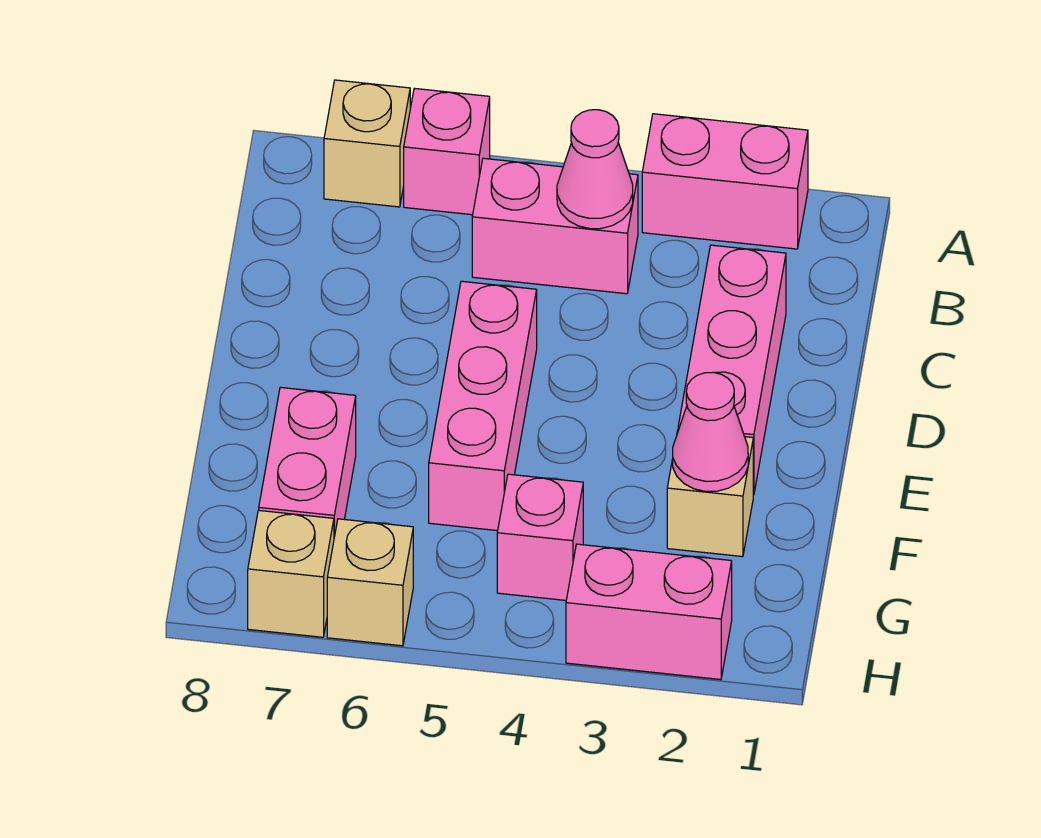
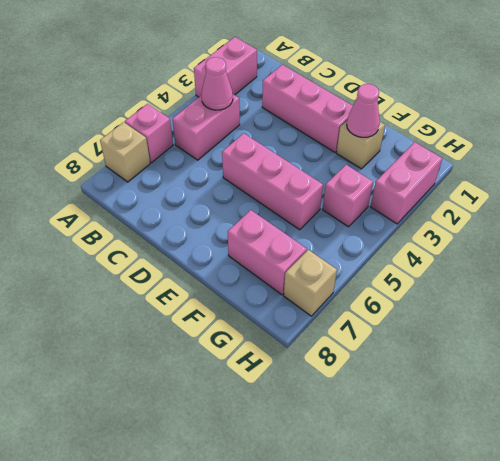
tan brick H6 level 1 -> none

